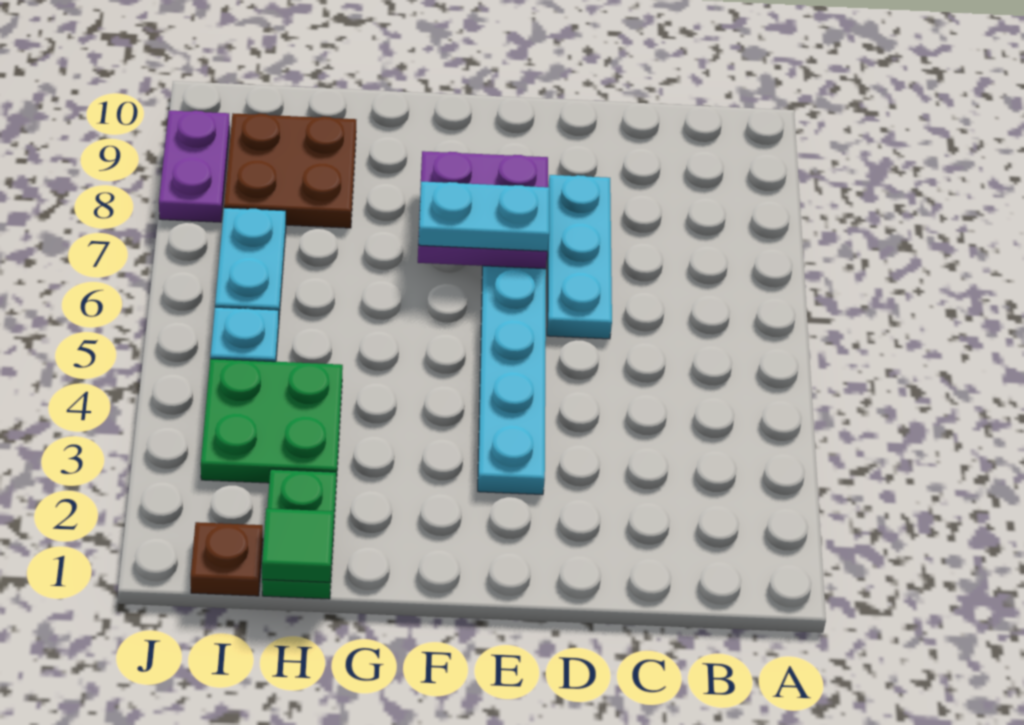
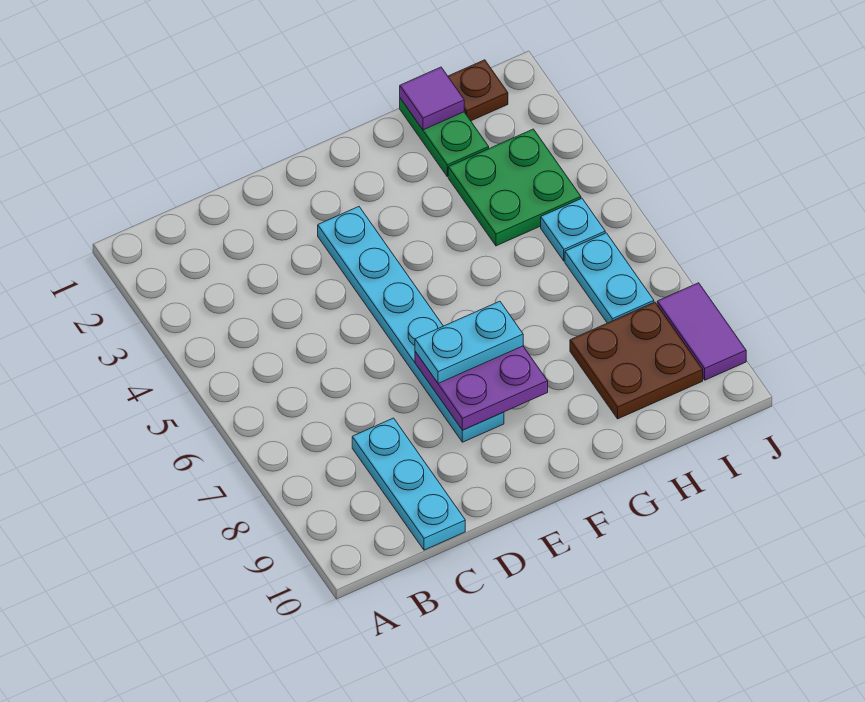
cyan plate D6:D8 level 1 -> cyan plate C8:C10 level 1
green tile H1 level 2 -> purple tile H1 level 2
purple plate J8:J9 level 1 -> purple tile J8:J9 level 1

